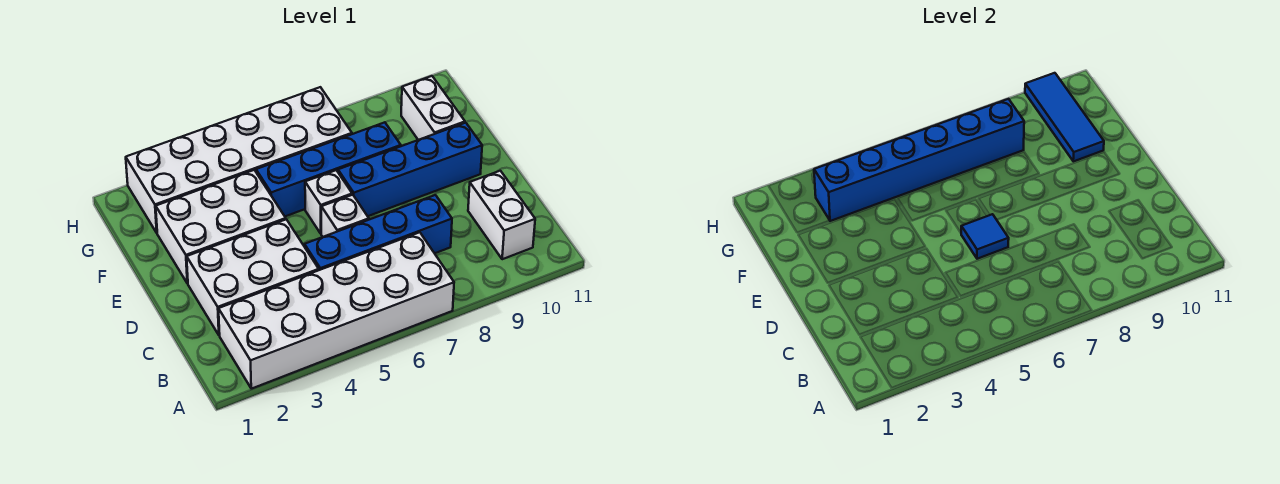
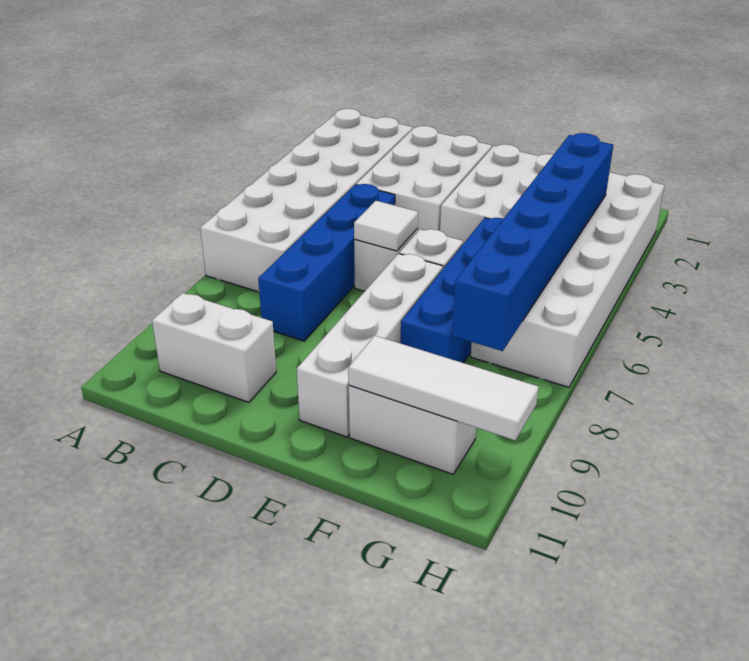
blue tile D6 level 2 -> white tile D6 level 2
blue brick E7:E10 level 1 -> white brick E7:E10 level 1
blue tile F10:H10 level 2 -> white tile F10:H10 level 2

